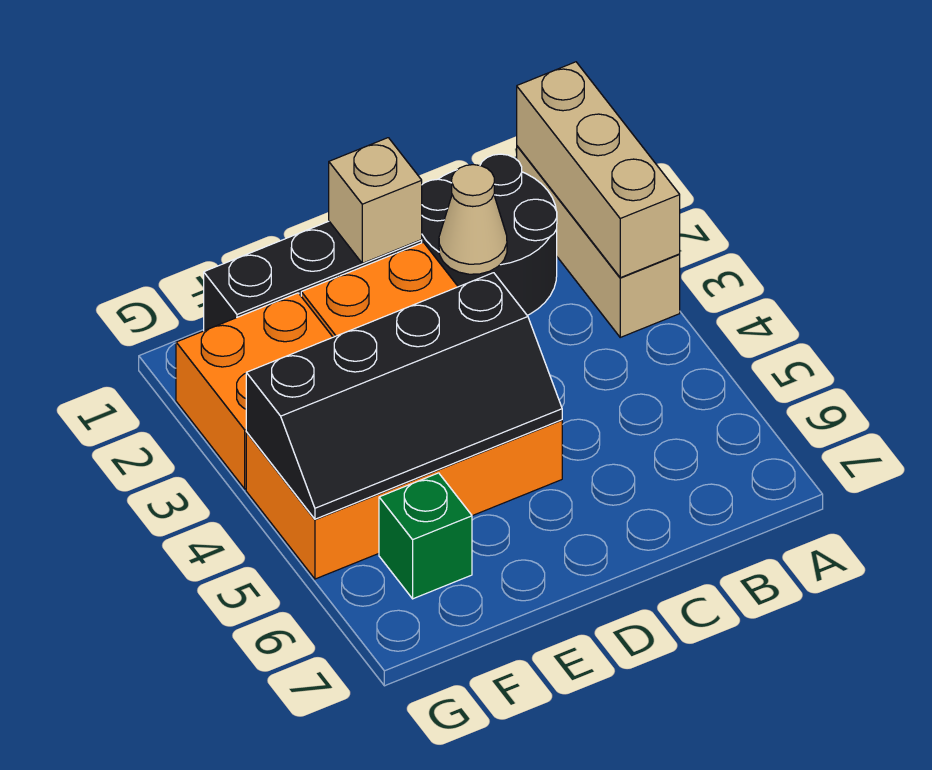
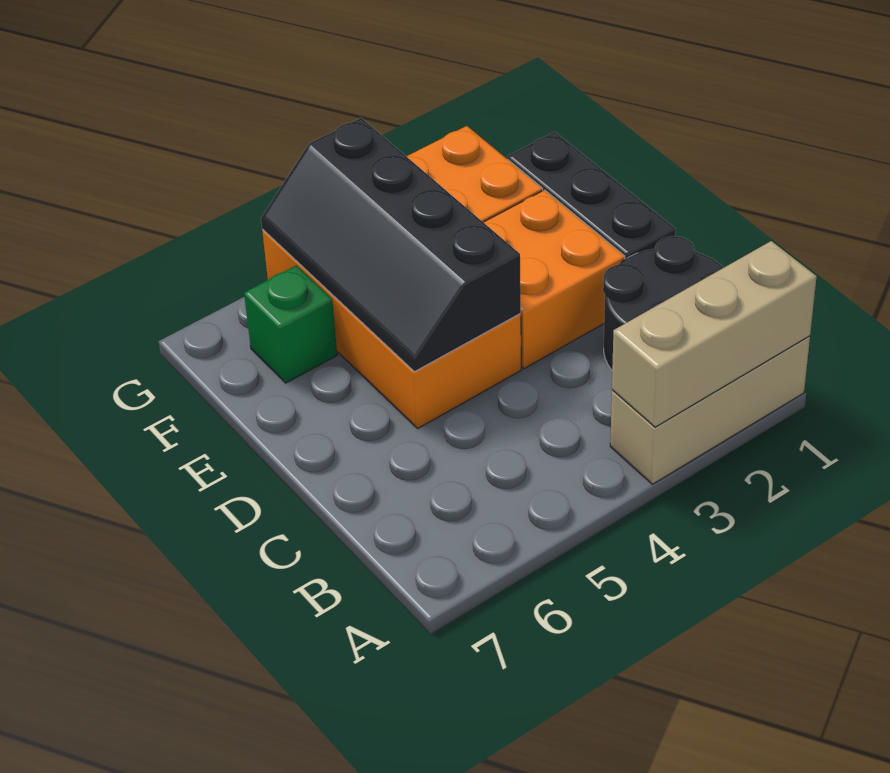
tan cone C2 level 2 -> none
tan brick D1 level 2 -> none

